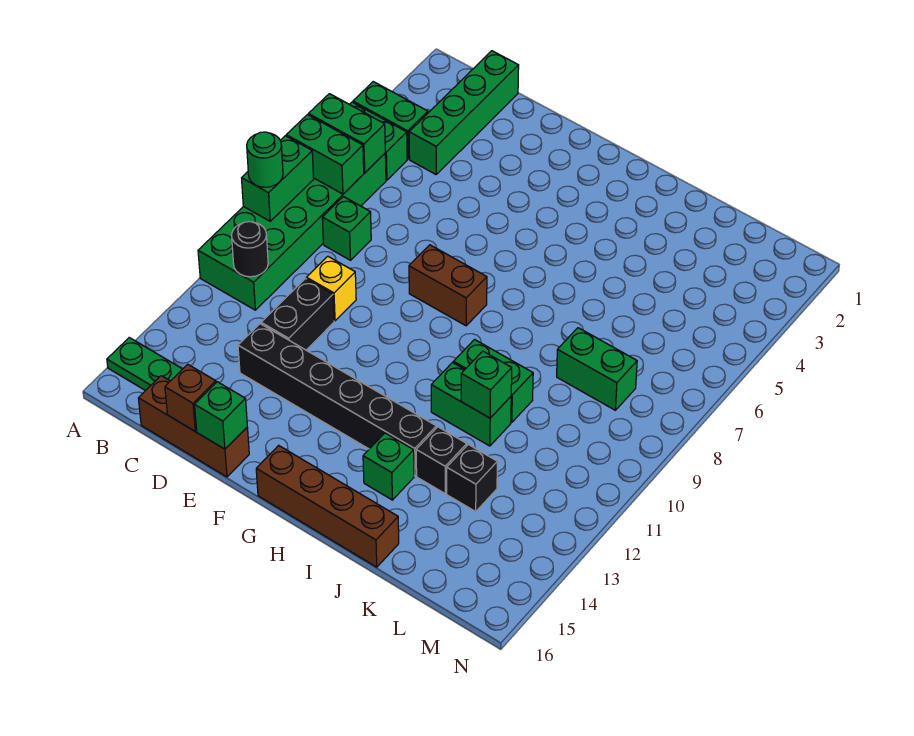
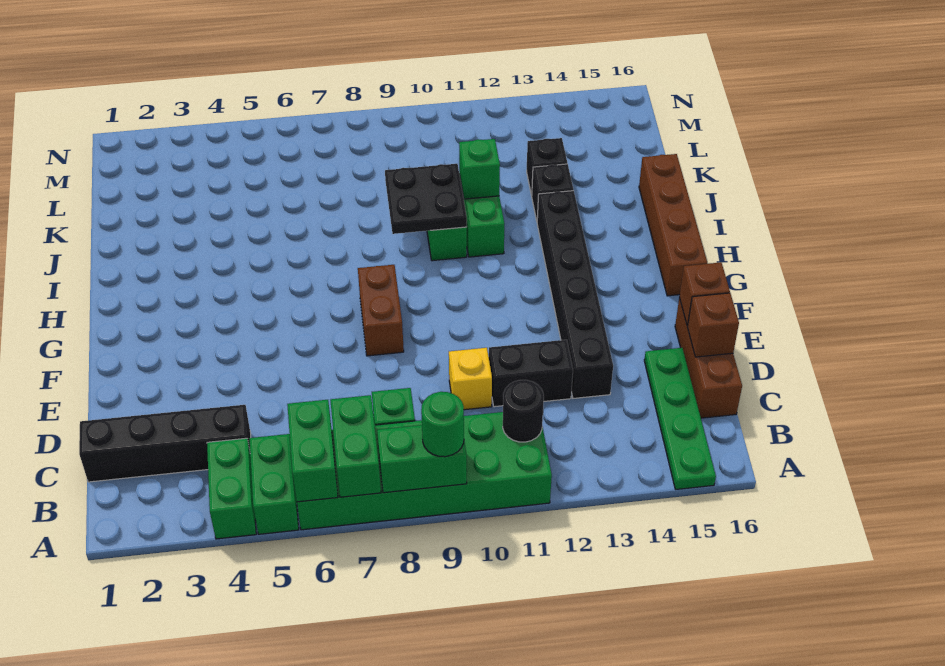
green brick C1:C4 level 1 -> black brick C1:C4 level 1
green brick E16 level 2 -> brown brick E16 level 2
none -> black plate I9:J10 level 2
green brick I14 level 1 -> none
green brick K8:L8 level 1 -> none

